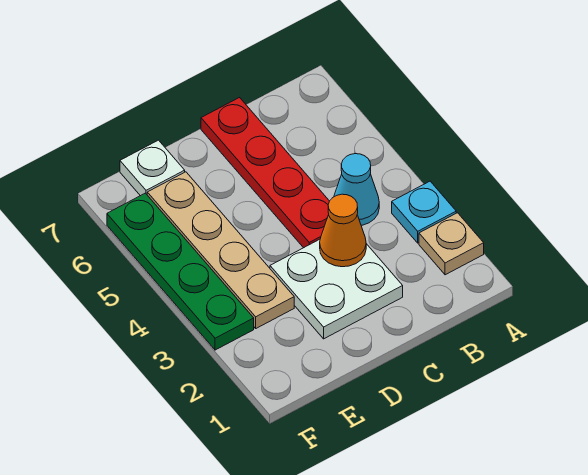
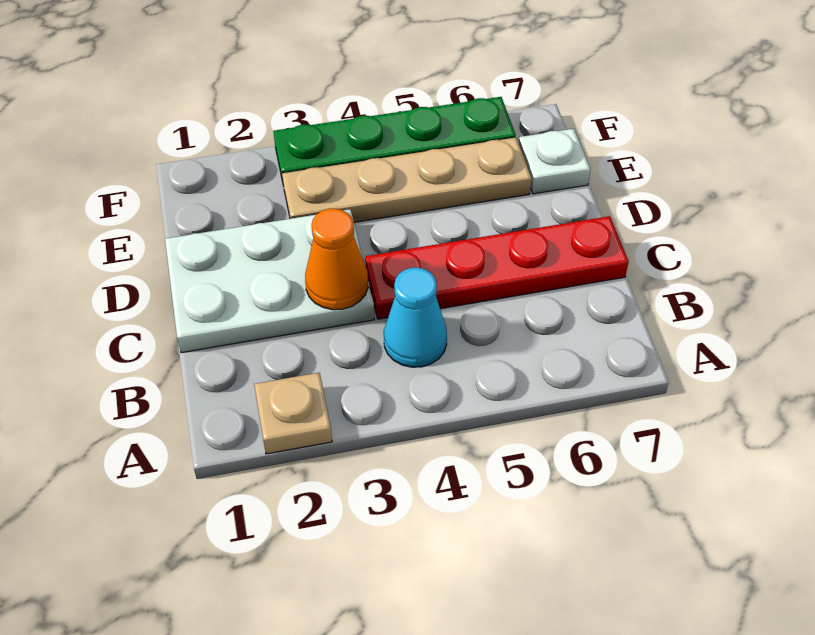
cyan plate A3 level 1 -> none
white plate C2:D3 level 1 -> white plate C1:D3 level 1

